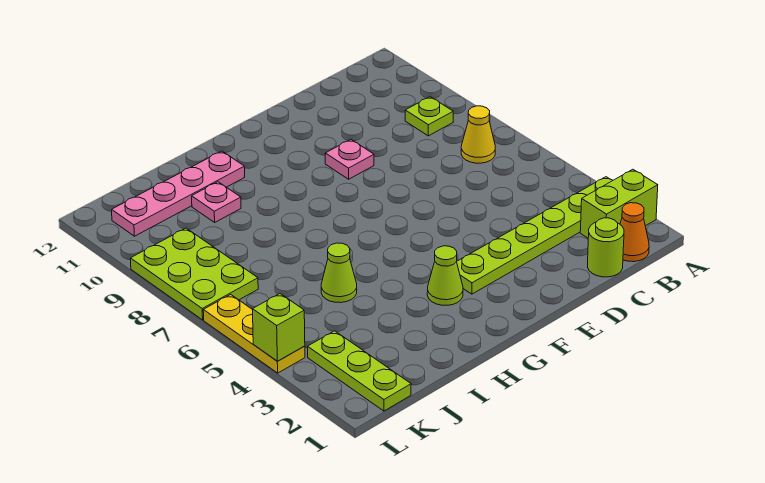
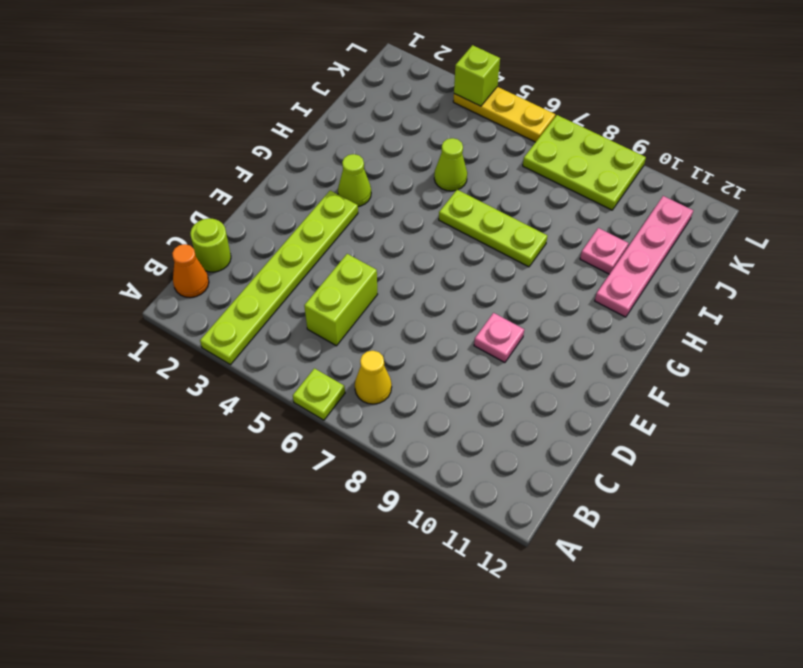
lime brick A2:B2 level 1 -> lime brick C5:D5 level 1
lime plate B9 level 1 -> lime plate A6 level 1
lime plate K1:K3 level 1 -> lime plate H6:H8 level 1

